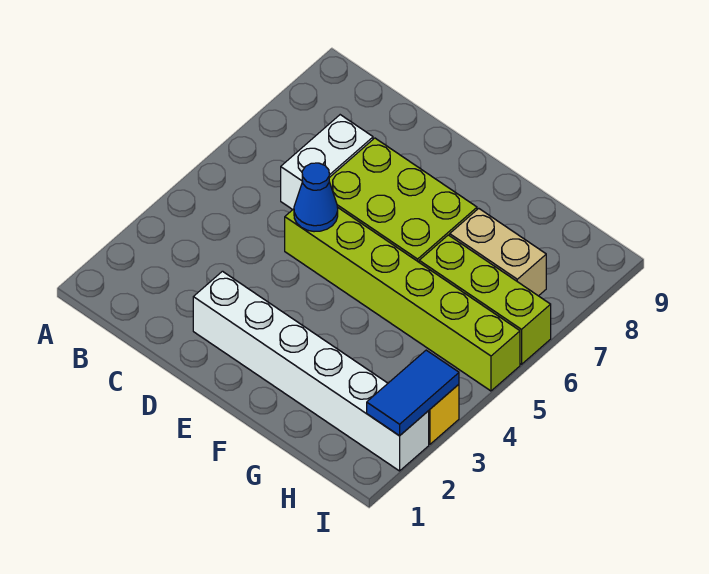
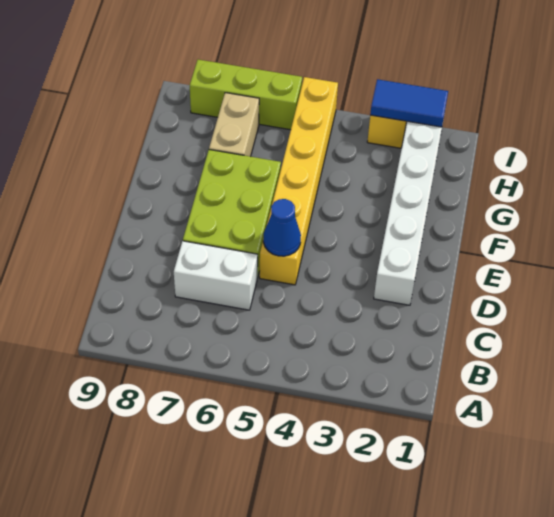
lime brick D5:I5 level 1 -> yellow brick D5:I5 level 1
lime brick G6:I6 level 1 -> lime brick I6:I8 level 1

